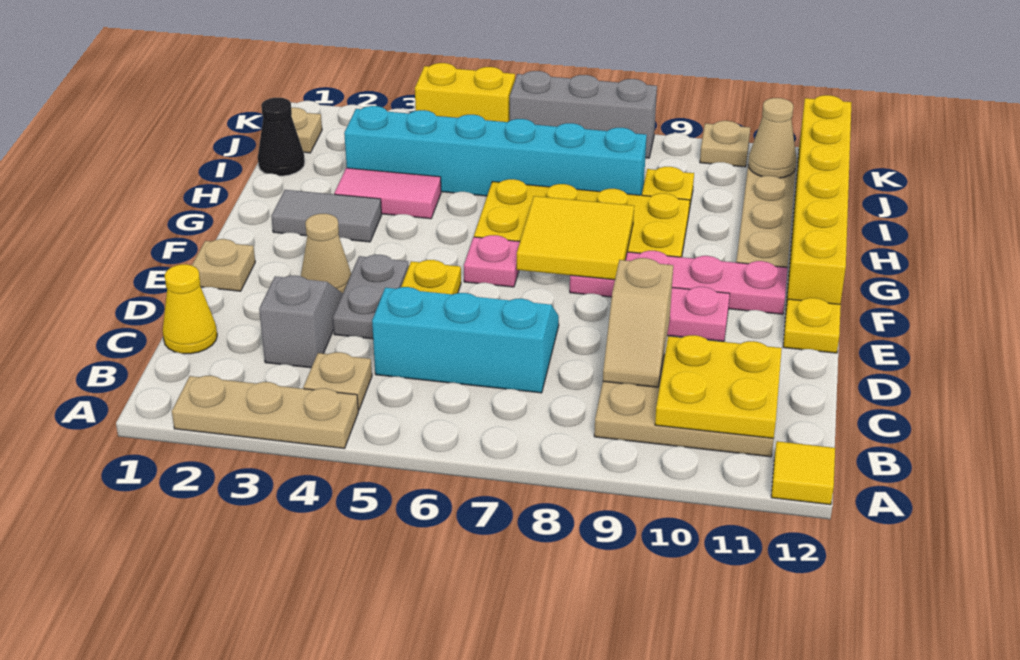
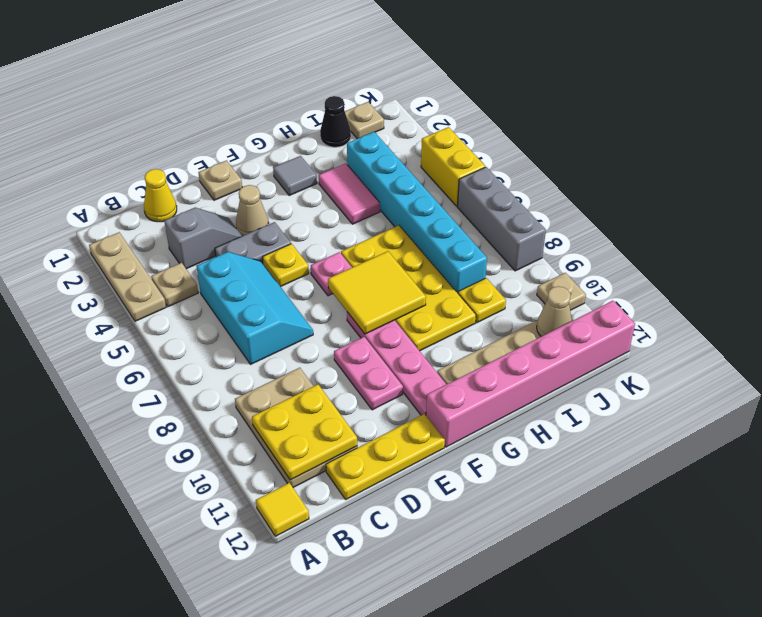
tan slope C9:D9 level 2 top D -> none
yellow plate E12 level 1 -> yellow plate C12:E12 level 1
yellow brick F12:K12 level 1 -> pink brick F12:K12 level 1
grey tile G2:G3 level 1 -> grey tile G2 level 1

